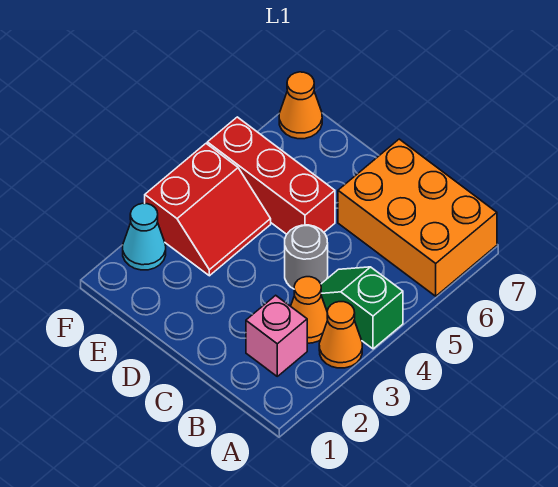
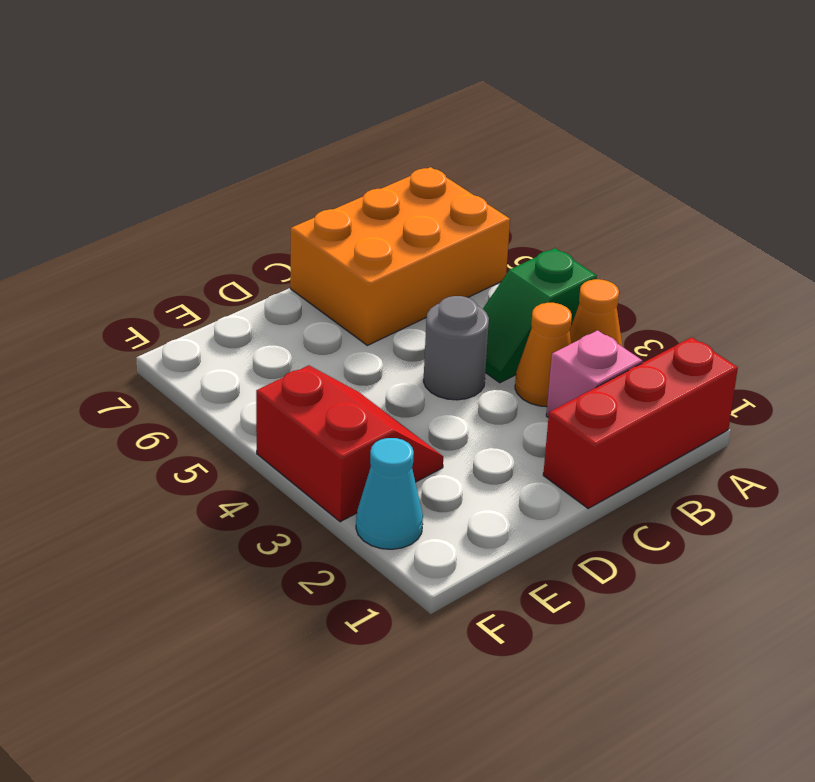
red brick D5:F5 level 1 -> red brick A1:C1 level 1
orange cone F7 level 1 -> none

